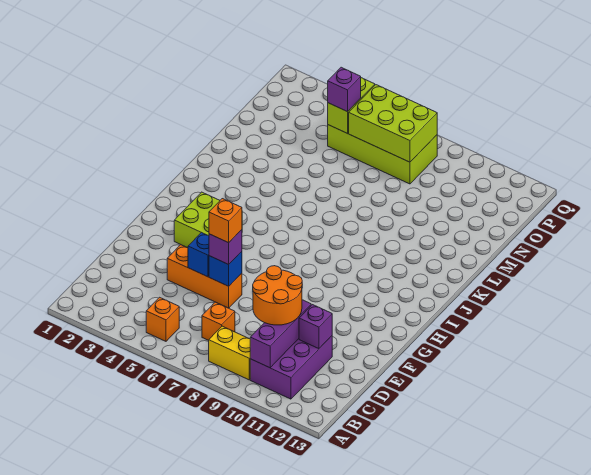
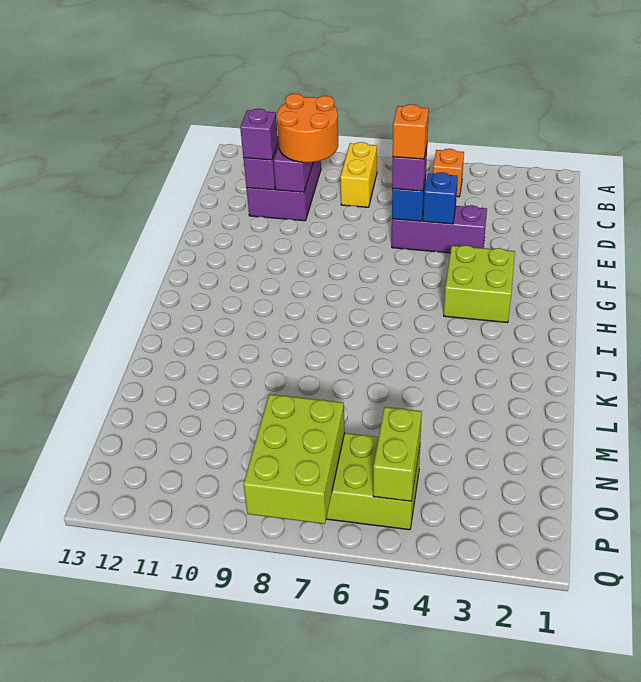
yellow brick B8:B9 level 1 -> yellow brick B8:C8 level 1
orange brick C7 level 1 -> none
orange brick E4:E6 level 1 -> purple brick E4:E6 level 1
purple brick O5 level 3 -> purple brick D11 level 3
lime brick O6:P8 level 2 -> lime brick O7:Q8 level 2

